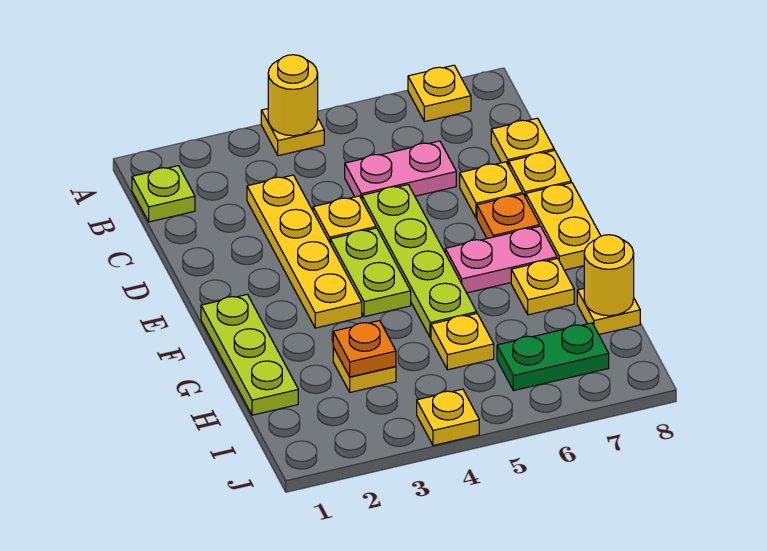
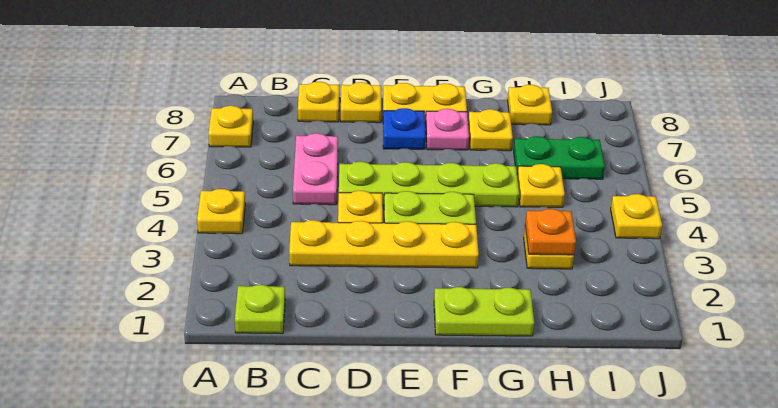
yellow round brick A4 level 2 -> none
yellow plate D7 level 1 -> none
orange plate E7 level 1 -> blue plate E7 level 1
lime plate F1:H1 level 1 -> lime plate F1:G1 level 1
pink plate F6:F7 level 1 -> pink plate F7 level 1
yellow round brick H8 level 2 -> none
green plate I6:I7 level 1 -> green plate H6:I6 level 1

